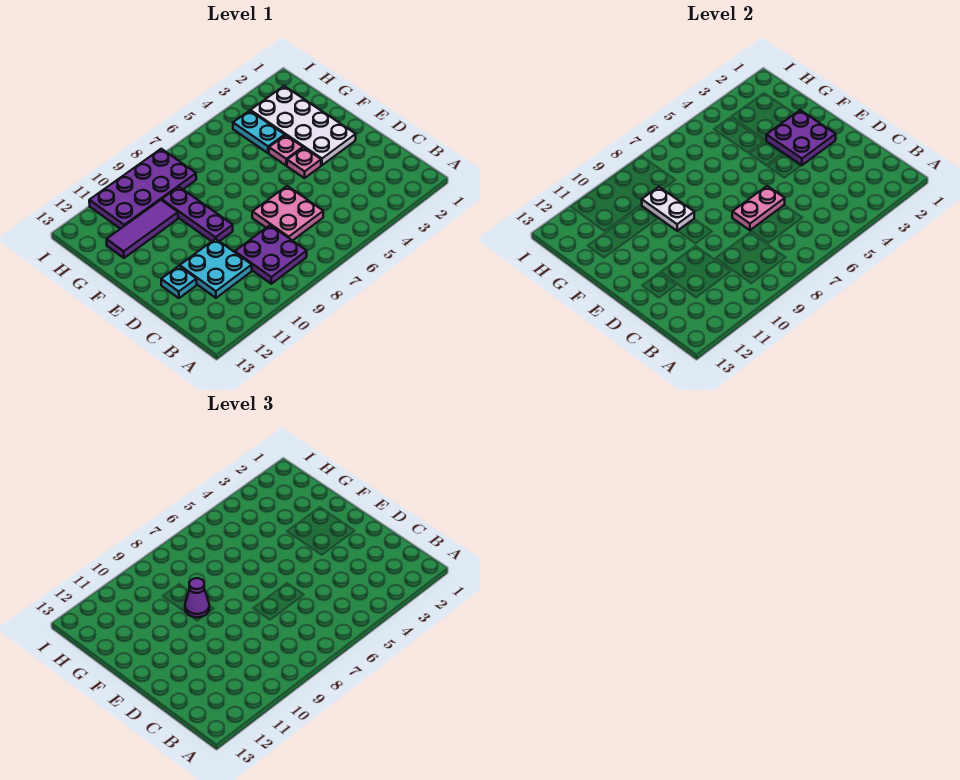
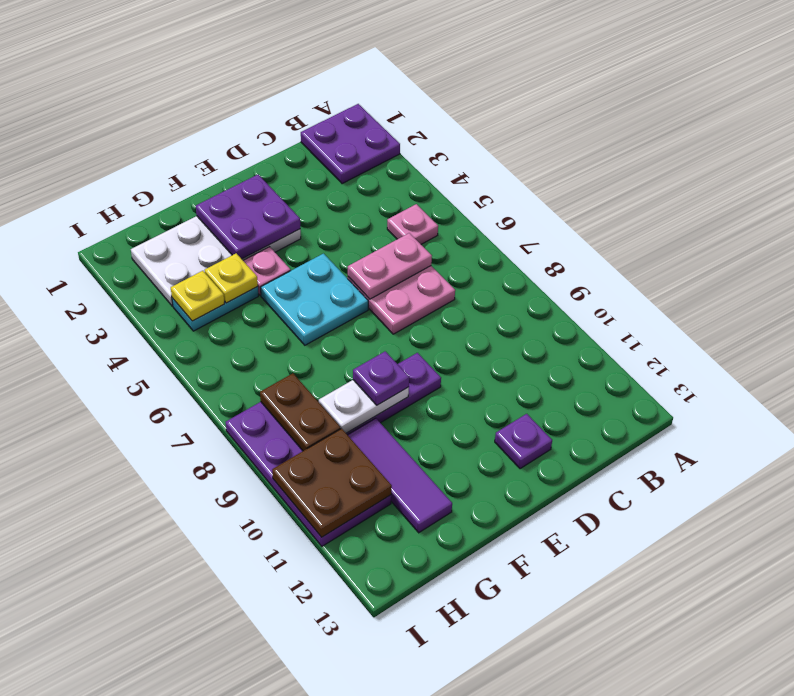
purple plate B8:C9 level 1 -> purple plate A1:B2 level 1
cyan plate C10:D11 level 1 -> cyan plate E5:F6 level 1
pink plate D6:D7 level 2 -> pink plate C6:D6 level 2
cyan plate D12 level 1 -> purple plate D12 level 1
pink plate E4 level 1 -> pink plate B5 level 1
purple cone F9 level 3 -> purple plate F9 level 3
none -> yellow plate G4 level 2
none -> yellow plate H4 level 2
none -> brown plate H8:H9 level 2
none -> brown plate H10:I11 level 2

